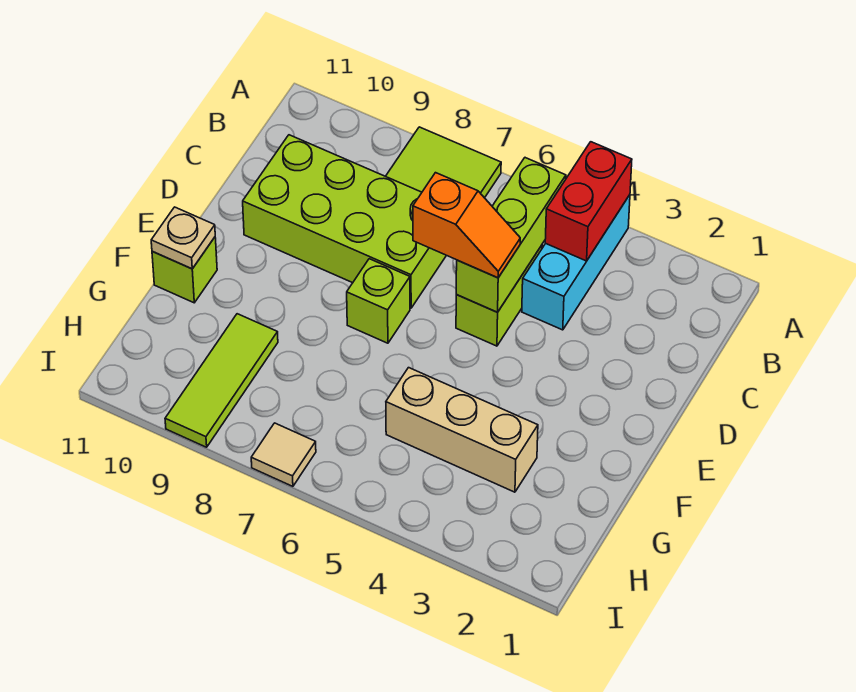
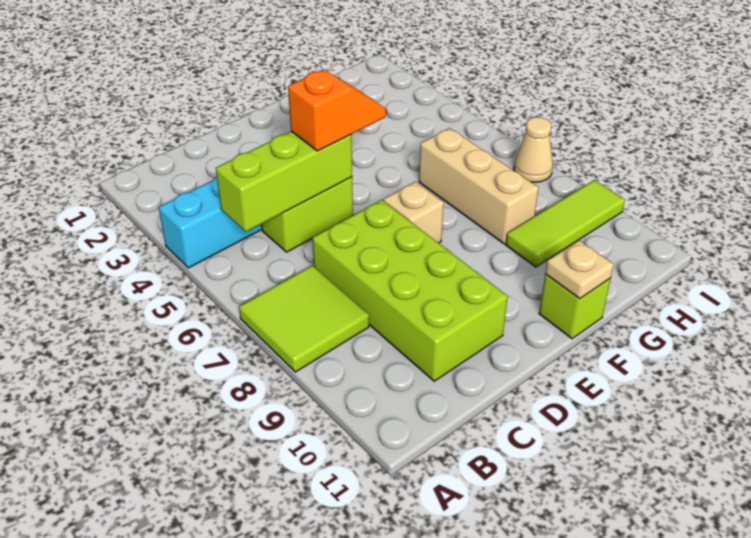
red brick A4:B4 level 2 -> none
orange slope D5:D6 level 3 top 6 -> orange slope D5:E5 level 3 top D
lime brick E7 level 1 -> tan brick E7 level 1
tan brick G3:G5 level 1 -> tan brick G6:G8 level 1
tan tile I7 level 1 -> tan cone I7 level 1

